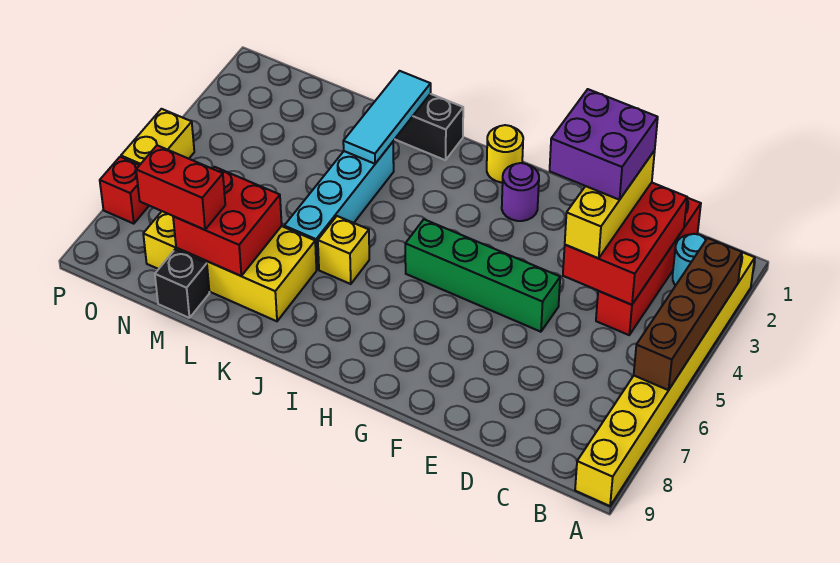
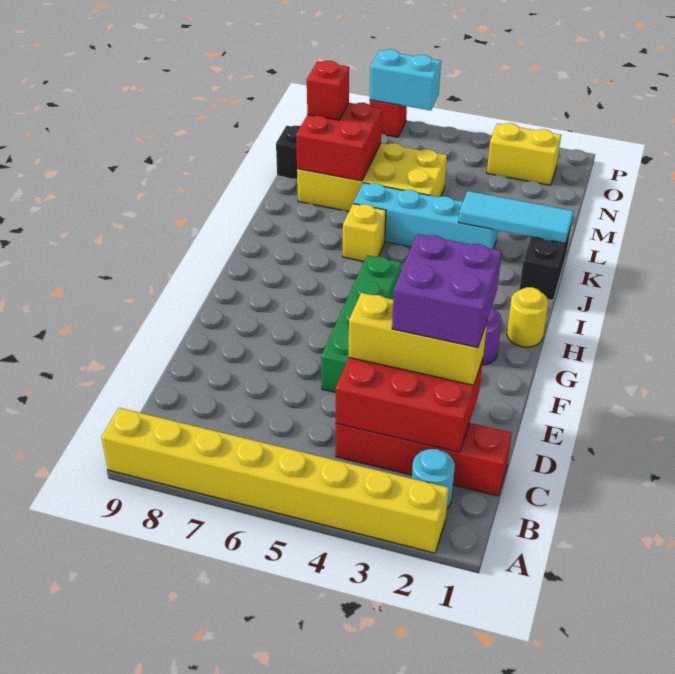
brown brick A3:A6 level 2 -> none
yellow brick K7:N8 level 1 -> yellow brick L5:M8 level 1
red brick M8:N8 level 3 -> red brick M8 level 3
yellow brick P5:P6 level 1 -> yellow brick O2:O3 level 1
none -> cyan brick P6:P7 level 2

